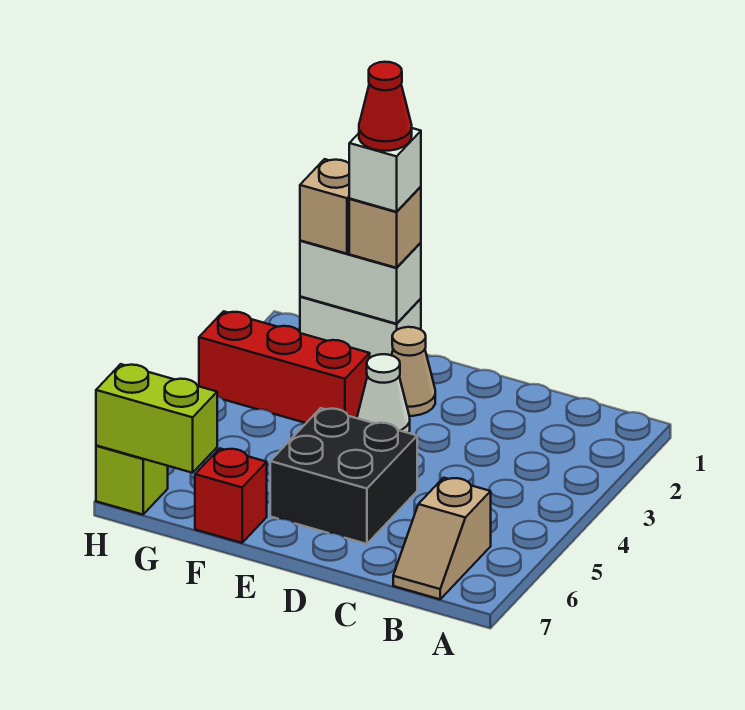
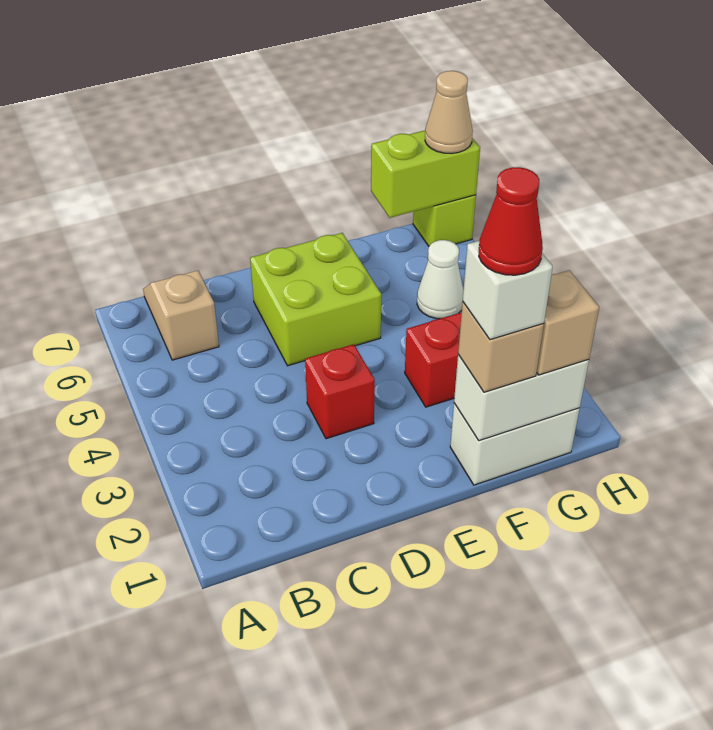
black brick D5:E6 level 1 -> lime brick D5:E6 level 1
tan cone E2 level 1 -> tan cone H7 level 3
white cone E3 level 1 -> white cone G5 level 1
red brick F7 level 1 -> red brick D3 level 1

